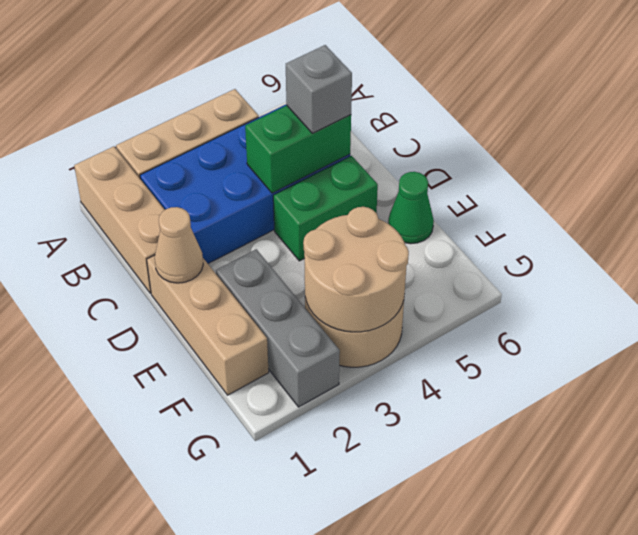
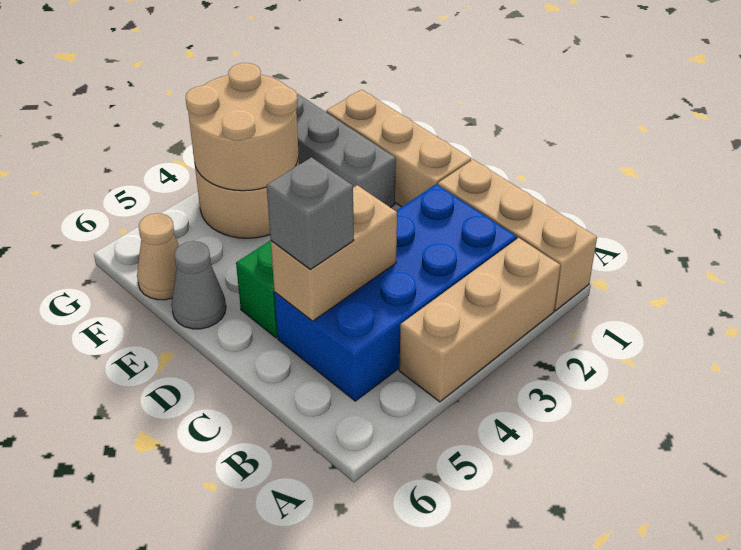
green brick C4:C5 level 2 -> tan brick C4:C5 level 2
tan cone D1 level 2 -> tan cone F6 level 1
green cone E6 level 1 -> grey cone E6 level 1

